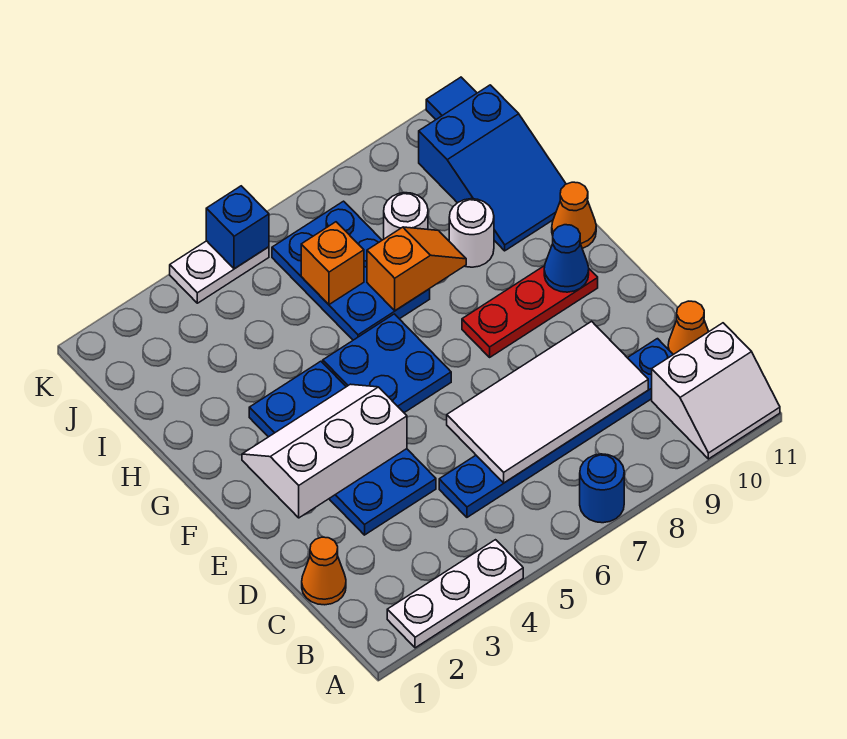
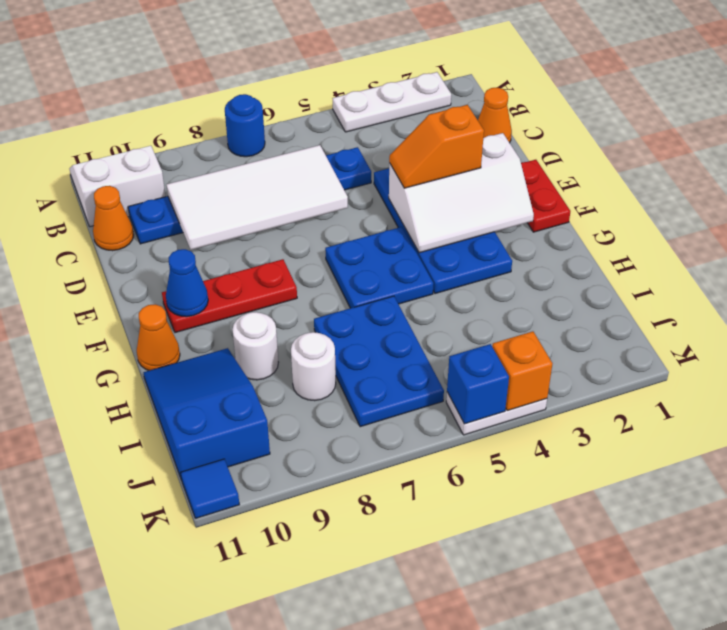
none -> red plate E1:F1 level 1
orange slope H7:H8 level 2 top 7 -> orange slope E3:E4 level 3 top 3
orange brick I6 level 2 -> orange brick K4 level 2

